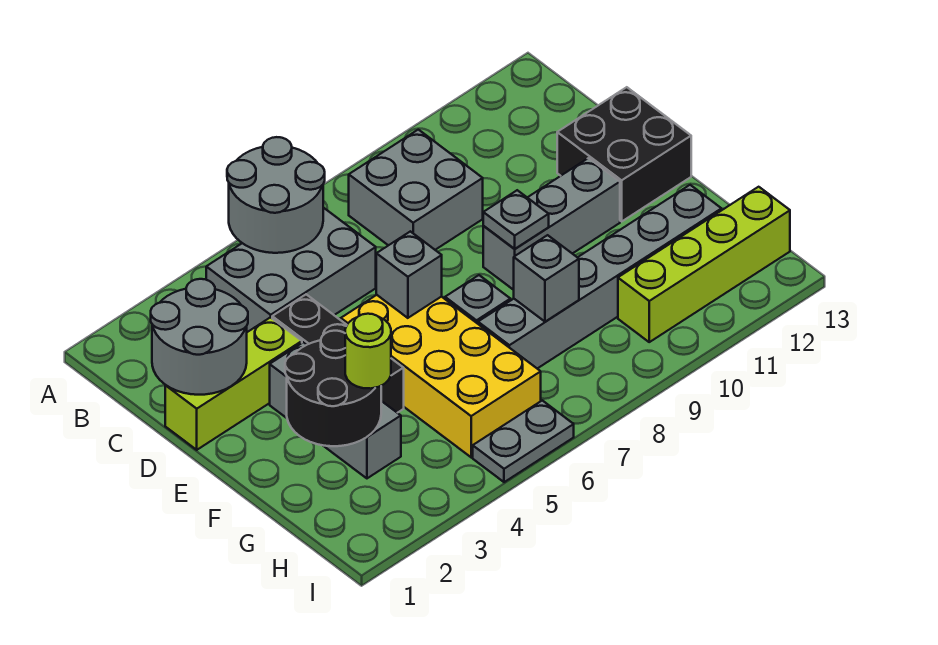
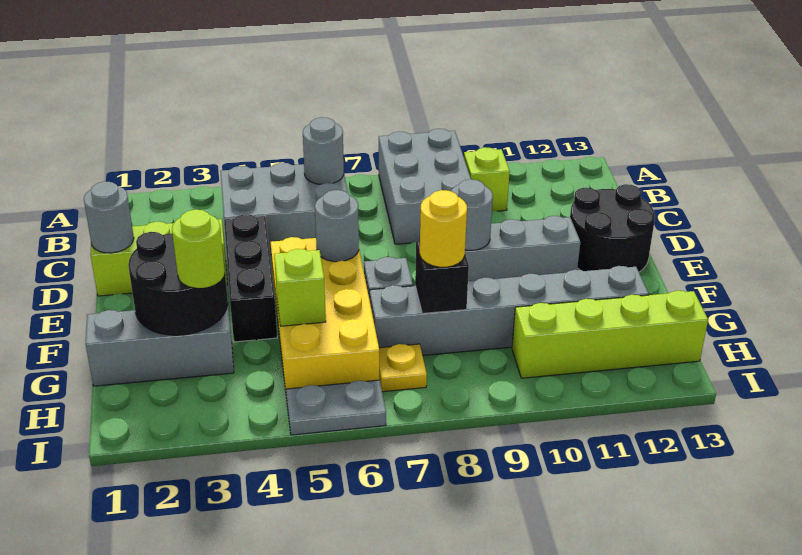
grey round brick A5:B6 level 2 -> grey round brick B6 level 2
grey brick B8:C9 level 1 -> grey brick A8:C9 level 1
none -> lime brick B10 level 1
grey round brick C1:D2 level 2 -> grey round brick D1 level 2
black brick D12:E13 level 1 -> black round brick D12:E13 level 1
grey brick E3:G3 level 1 -> grey brick G1:G3 level 1
grey brick E6 level 2 -> grey round brick E6 level 2
grey plate E9 level 2 -> grey round brick E9 level 2
none -> lime brick G5 level 2
grey brick G8 level 2 -> black brick G8 level 2
none -> yellow round brick G8 level 3
none -> yellow plate H7 level 1

